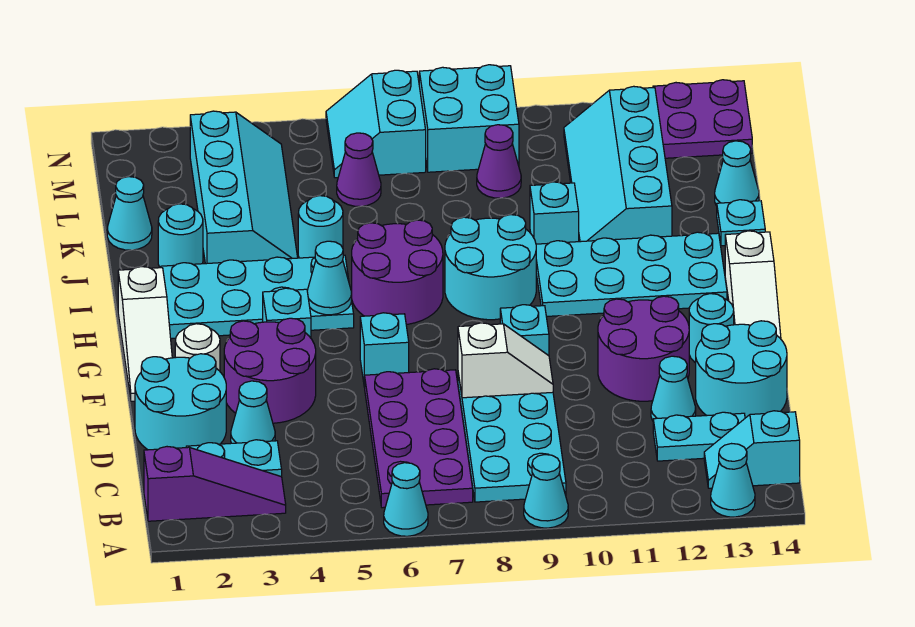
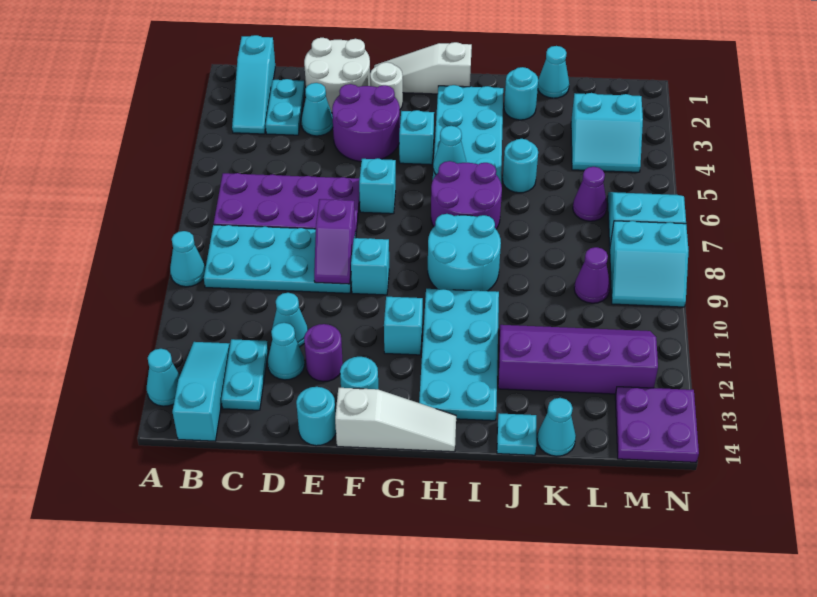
cyan cone A6 level 1 -> cyan cone D11 level 1
purple slope B1:B3 level 1 top 1 -> cyan slope B1:B3 level 1 top 1
cyan slope B13:B14 level 1 top 14 -> cyan slope B12:B14 level 1 top 14
cyan round brick D1:E2 level 1 -> white round brick D1:E2 level 1
cyan round brick D13:E14 level 1 -> cyan round brick E14 level 1
white slope E8:E9 level 2 top 8 -> purple slope E8:E9 level 2 top 8
purple round brick E11:F12 level 1 -> purple round brick E12 level 1
white slope F14:H14 level 1 top H -> white slope F14:H14 level 1 top F
cyan slope J3:M4 level 1 top 3 -> cyan slope L3:M4 level 1 top 3
cyan brick J10 level 1 -> cyan brick G11 level 1
cyan slope J11:M12 level 1 top 12 -> purple slope J11:M12 level 1 top 12
cyan brick M8:N9 level 1 -> cyan slope M8:N9 level 1 top 8

